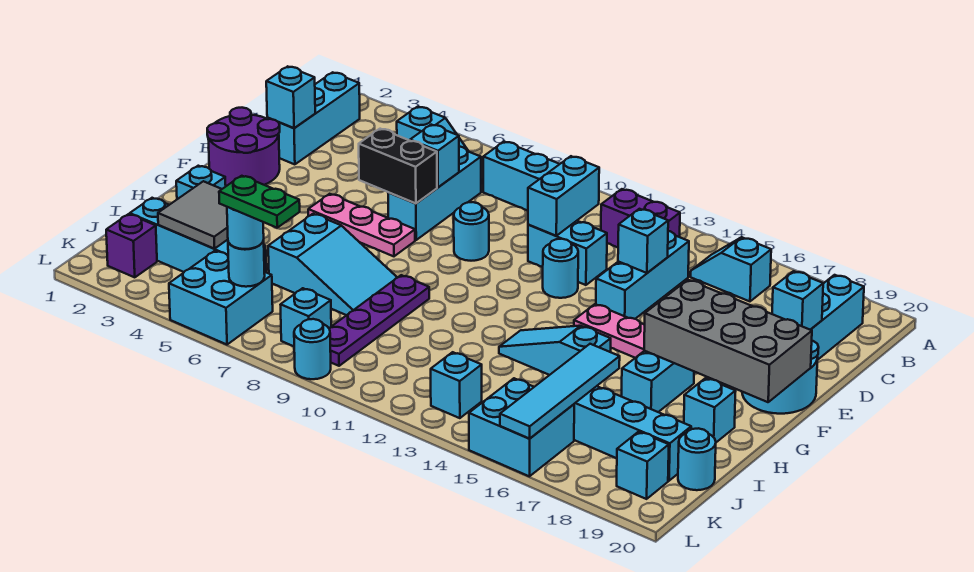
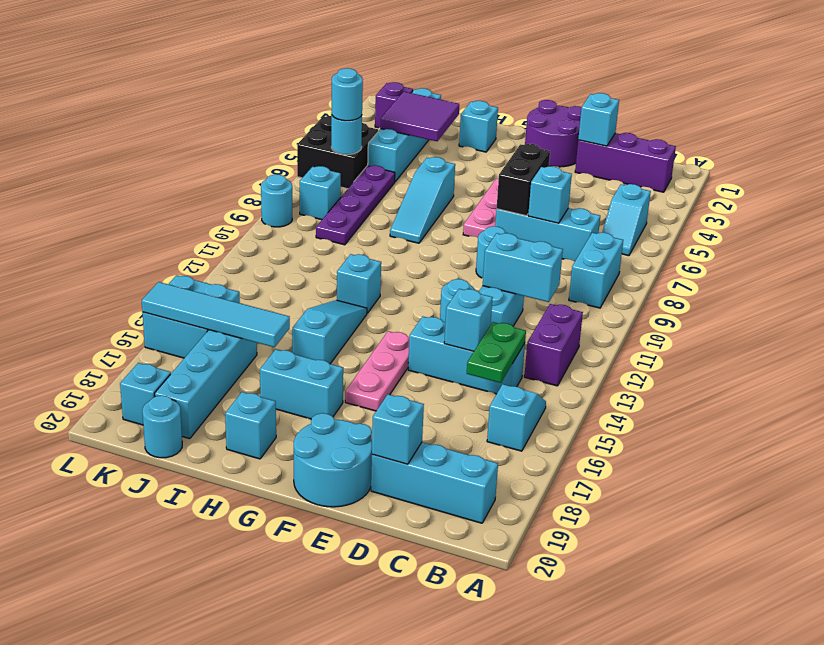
cyan brick B2:D2 level 1 -> purple brick B2:D2 level 1
grey brick F17:G20 level 2 -> none
cyan slope H6:I8 level 1 top 6 -> cyan slope H6:H8 level 1 top 6
purple plate H9:K9 level 1 -> purple plate J6:J9 level 1
grey tile I3:J4 level 2 -> purple tile I3:J4 level 2
cyan brick K5:L6 level 1 -> black brick K5:L6 level 1
green plate K6:K7 level 4 -> green plate C14:C15 level 2
cyan brick K13 level 1 -> cyan brick H12 level 1

